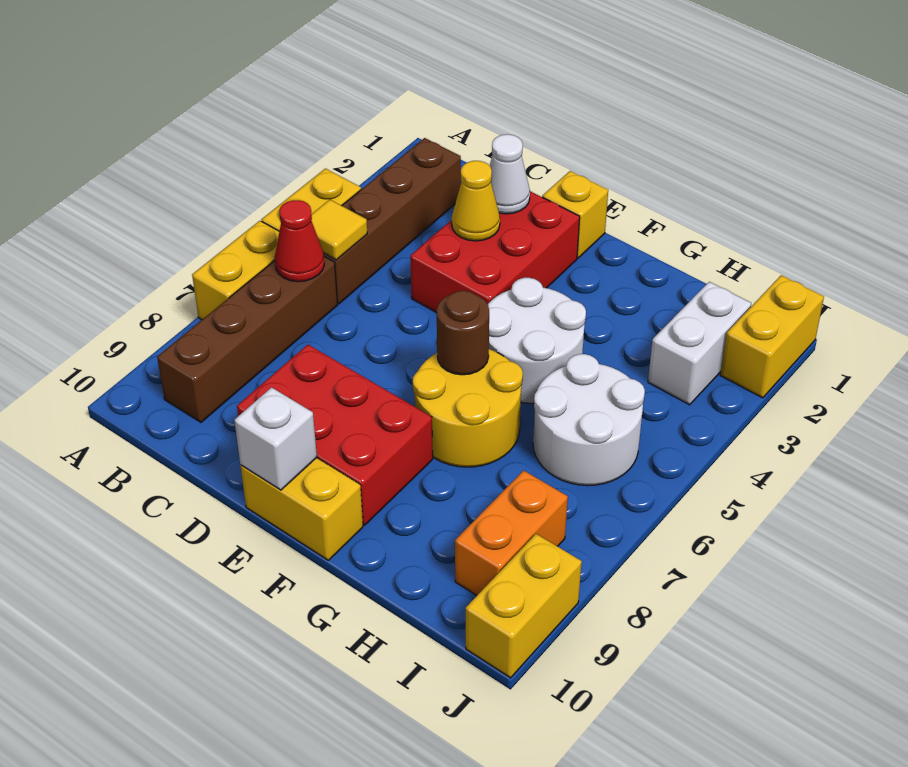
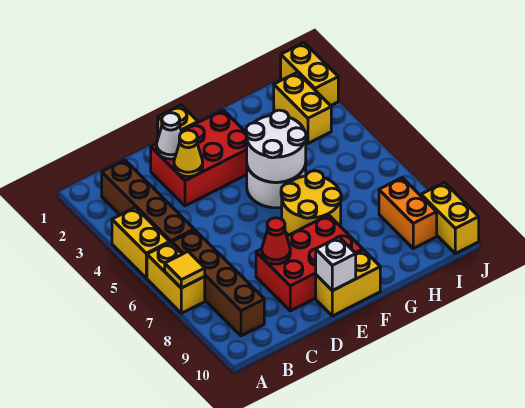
yellow tile B5 level 2 -> yellow tile A7 level 2
red cone B6 level 2 -> red cone D8 level 2
red brick D2:E4 level 1 -> red brick D2:F3 level 1
brown round brick F6 level 2 -> none
white round brick H5:I6 level 1 -> white round brick F4:G5 level 2
white brick I2:I3 level 1 -> yellow brick I2:I3 level 1

